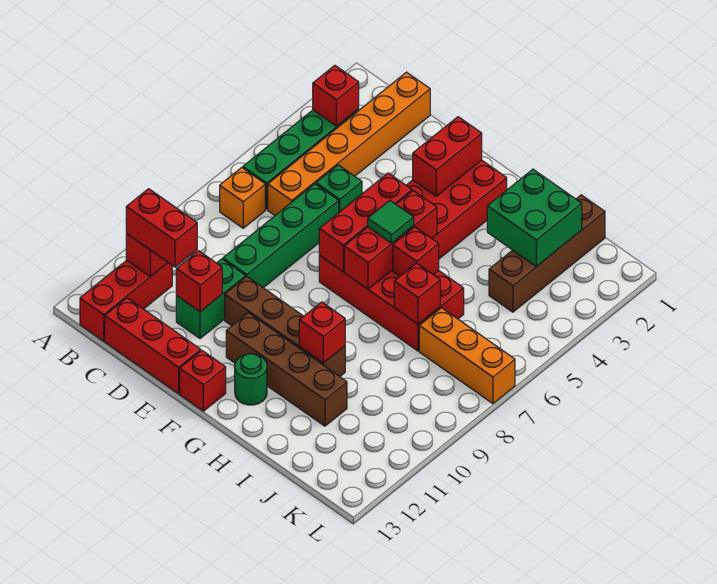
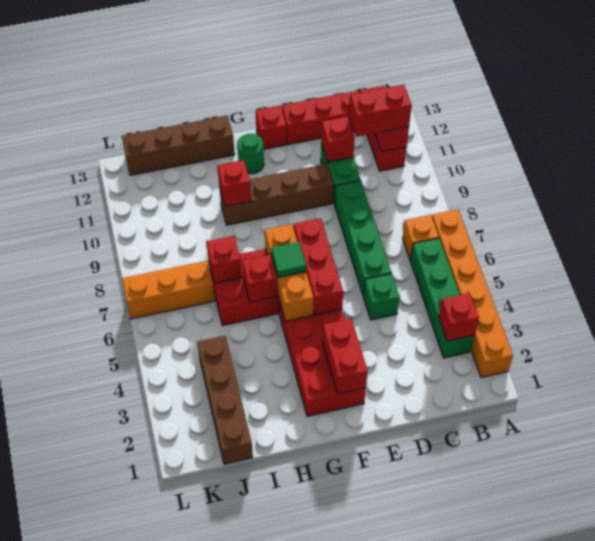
orange brick C1:C6 level 1 -> orange brick A2:A7 level 1
brown brick F11:I11 level 1 -> brown brick H13:K13 level 1
red brick G5:G7 level 2 -> orange brick G5:G7 level 2
green brick I2:J3 level 2 -> none

